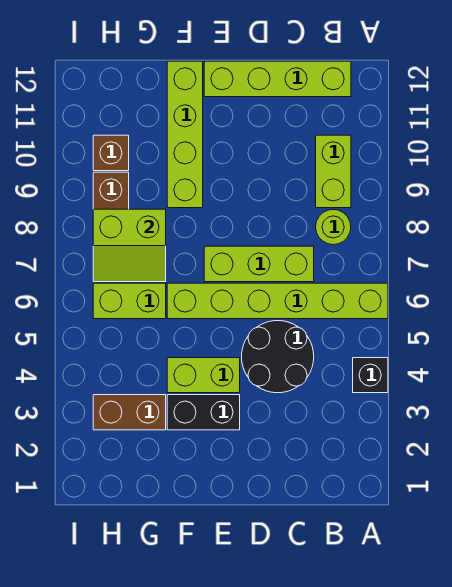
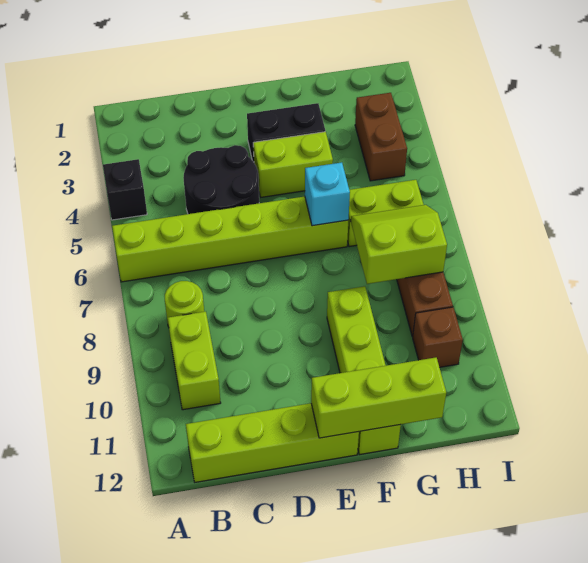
lime brick C7:E7 level 1 -> lime brick E12:G12 level 2
none -> cyan brick F6 level 2
brown brick G3:H3 level 1 -> brown brick H3:H4 level 1

